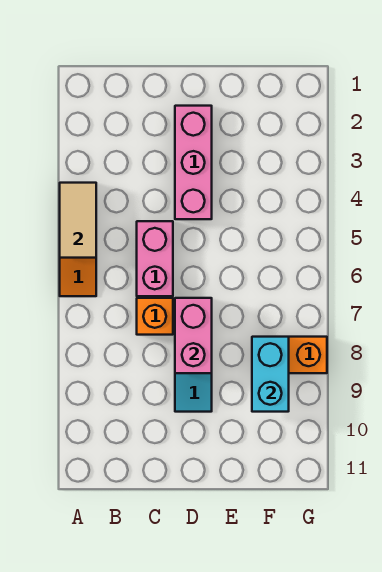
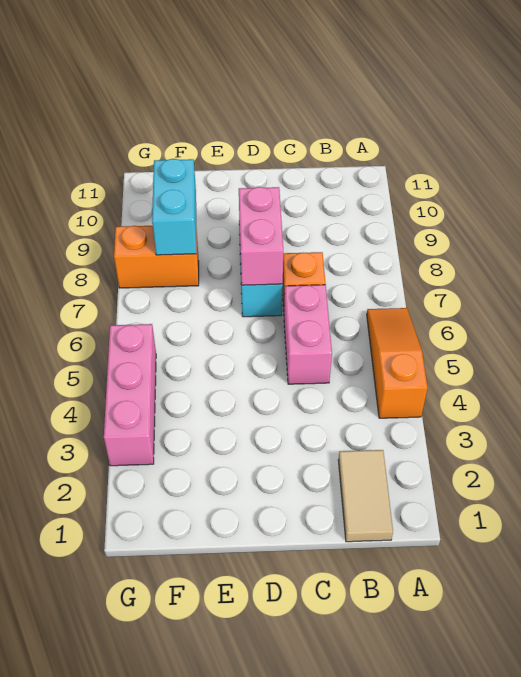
tan tile A4:A5 level 2 -> tan tile B1:B2 level 1
pink brick D2:D4 level 1 -> pink brick G3:G5 level 1

